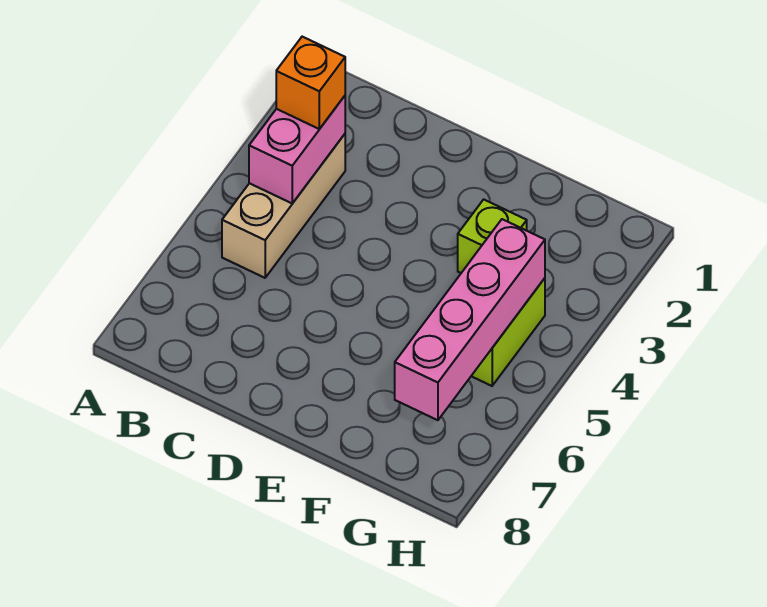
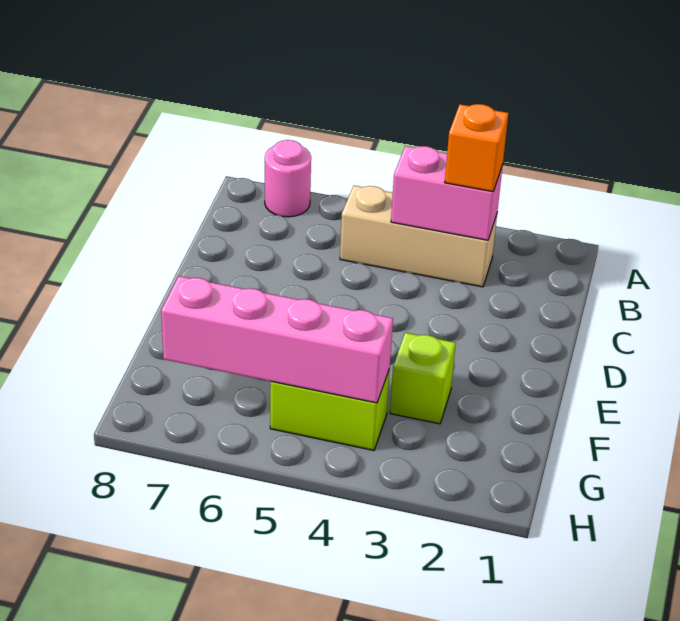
none -> pink round brick A7 level 1

